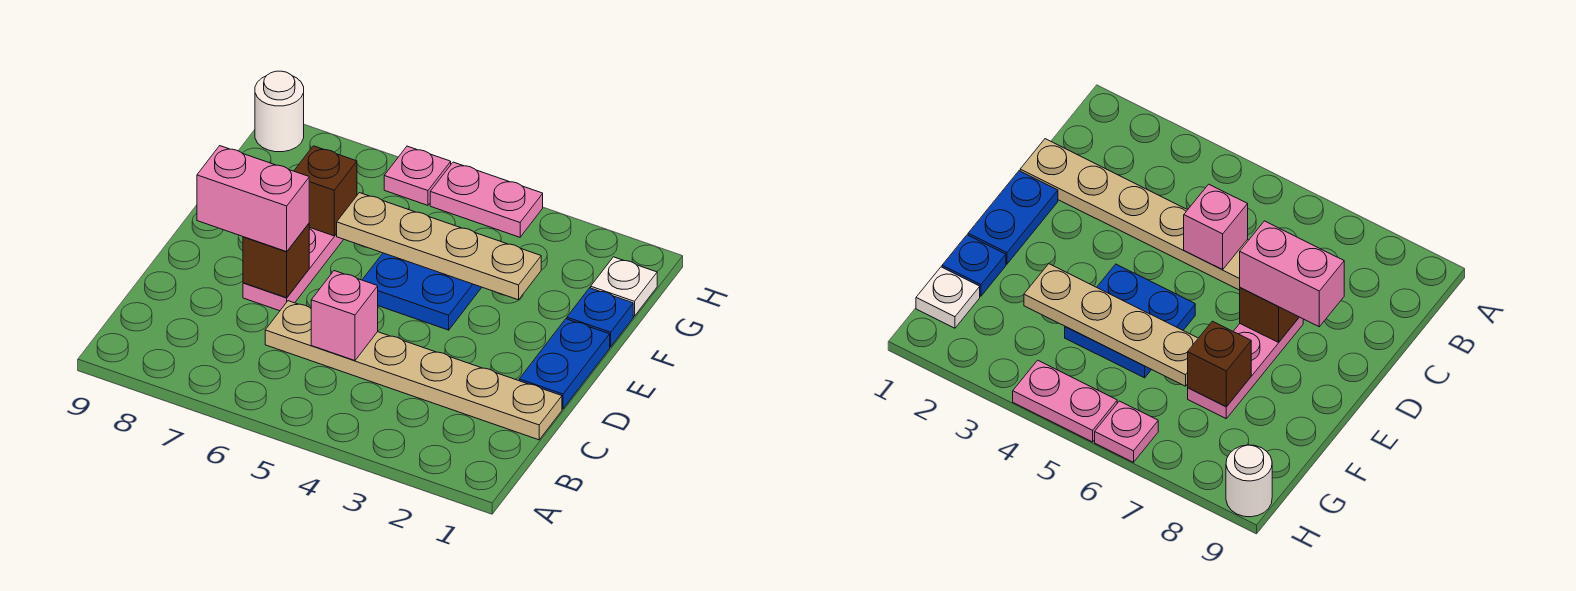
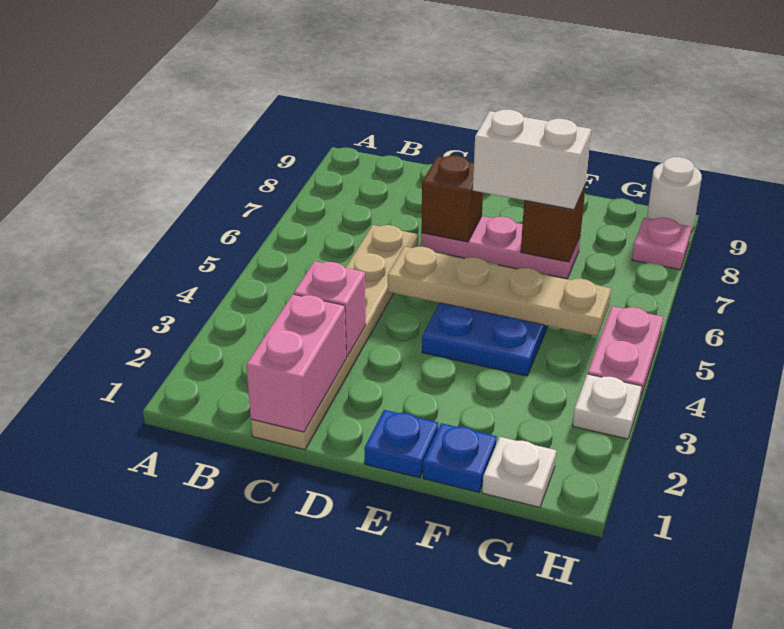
pink brick C5 level 2 -> pink brick C3 level 2
blue plate D1:E1 level 1 -> blue plate E1 level 1
pink brick D7:D8 level 3 -> pink brick C1:C2 level 2
none -> white brick E7:F7 level 3
tan plate F3:F6 level 2 -> tan plate D5:G5 level 2
none -> white plate H3 level 1
pink plate H6 level 1 -> pink plate H8 level 1

